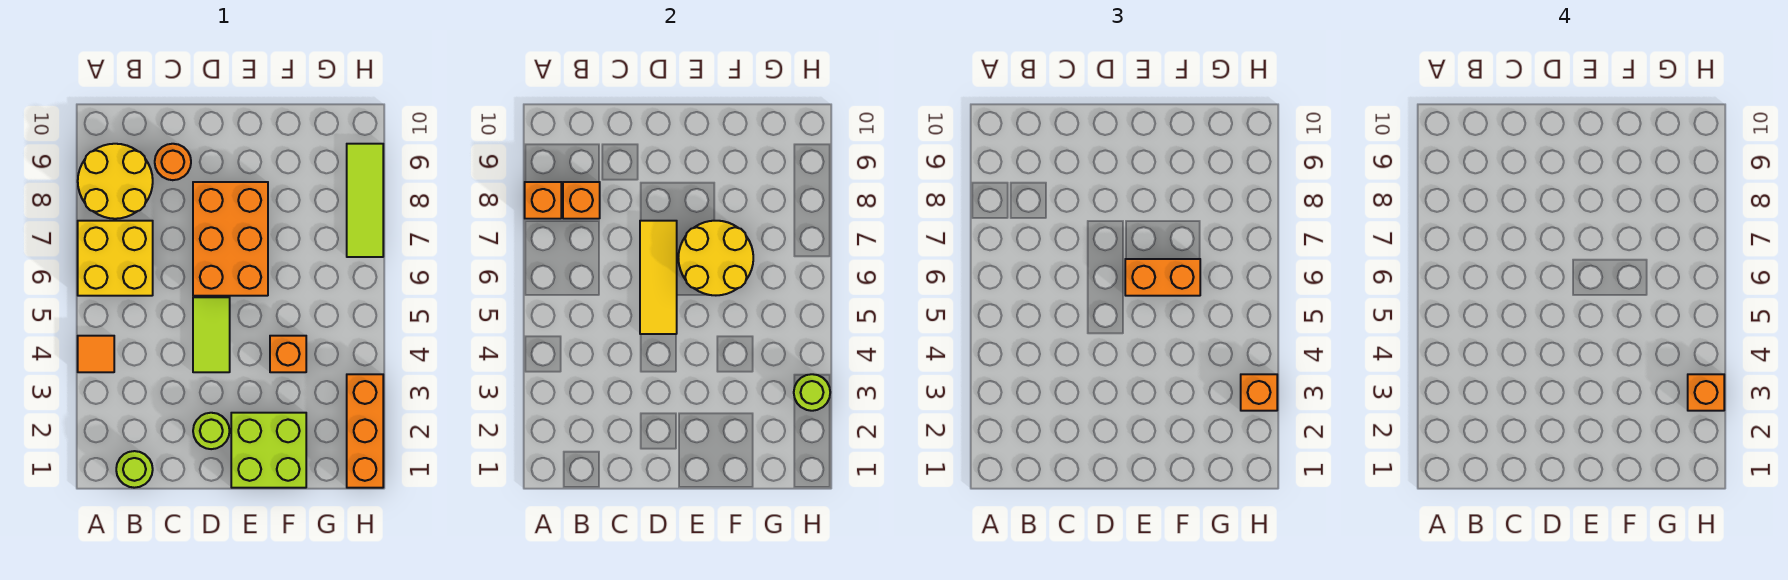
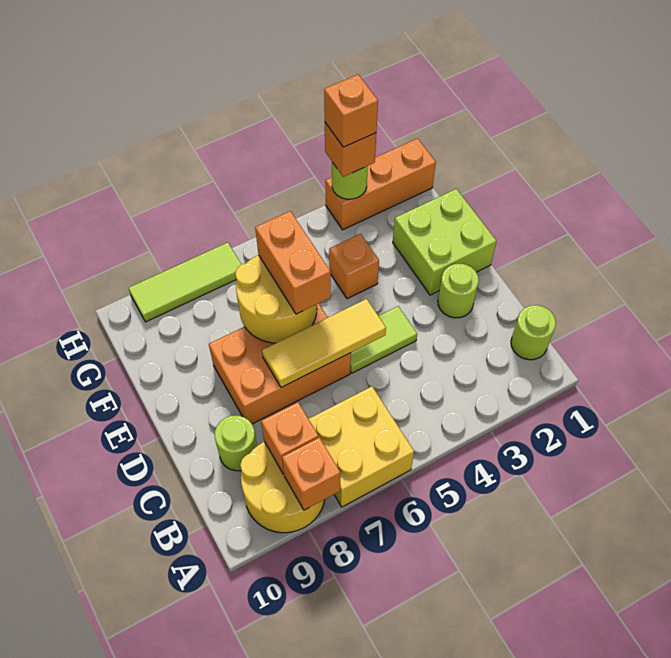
orange tile A4 level 1 -> none
orange round brick C9 level 1 -> lime round brick C9 level 1

